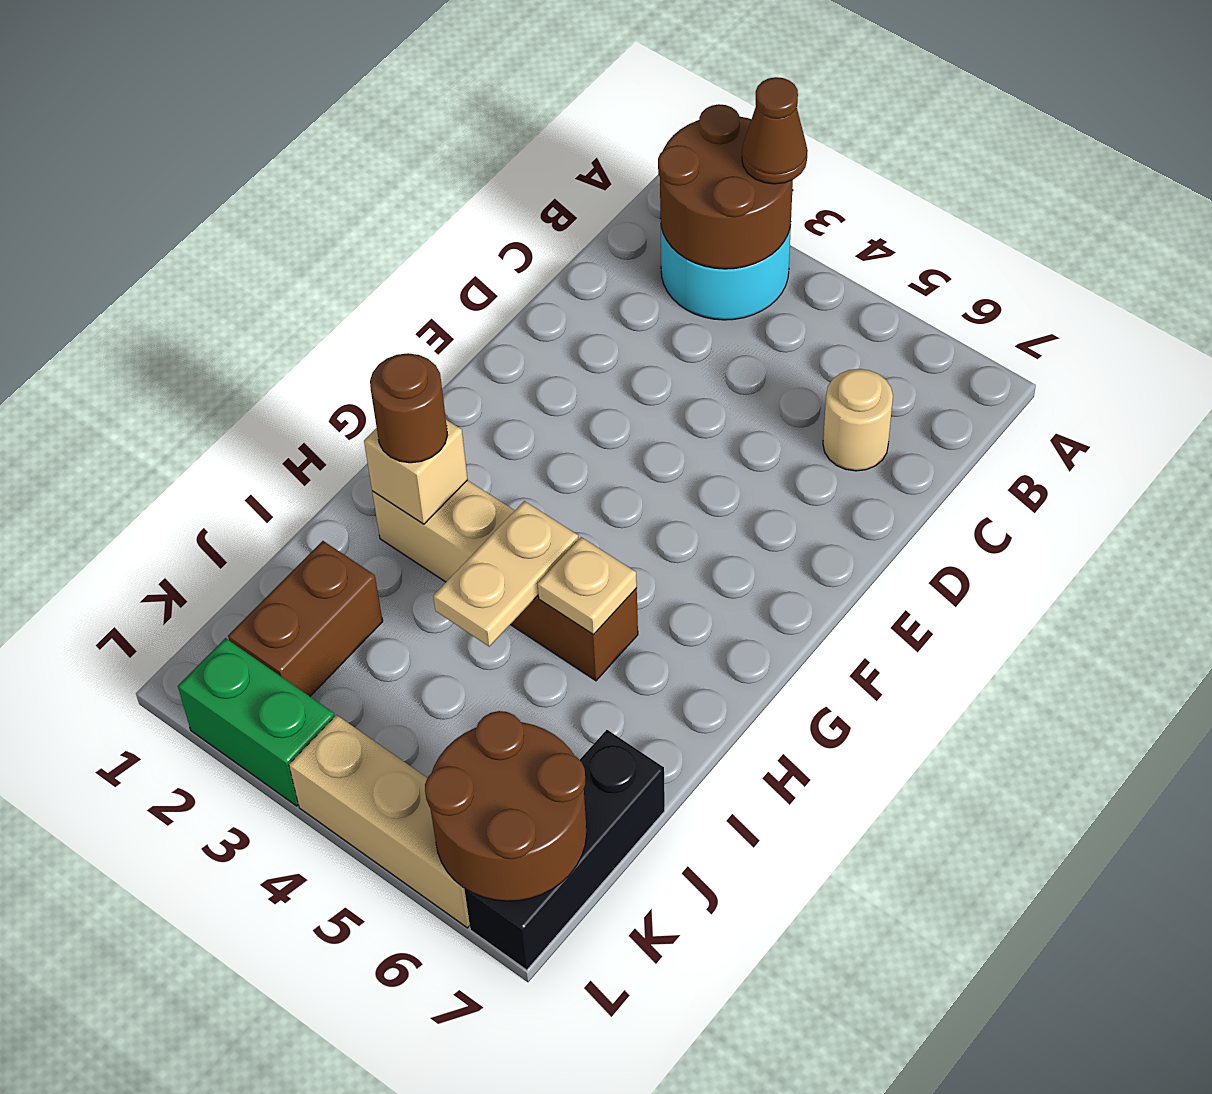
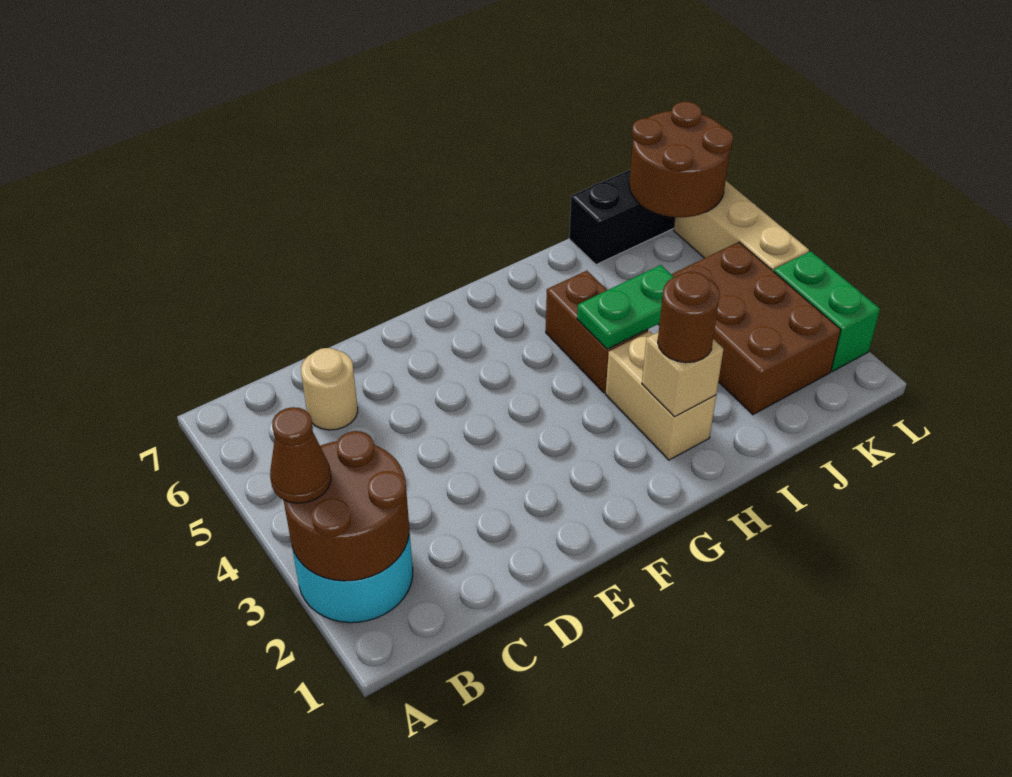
tan plate H4:I4 level 2 -> green plate H4:I4 level 2
tan plate H5 level 2 -> none
brown brick J2:K2 level 1 -> brown brick J2:K4 level 1

